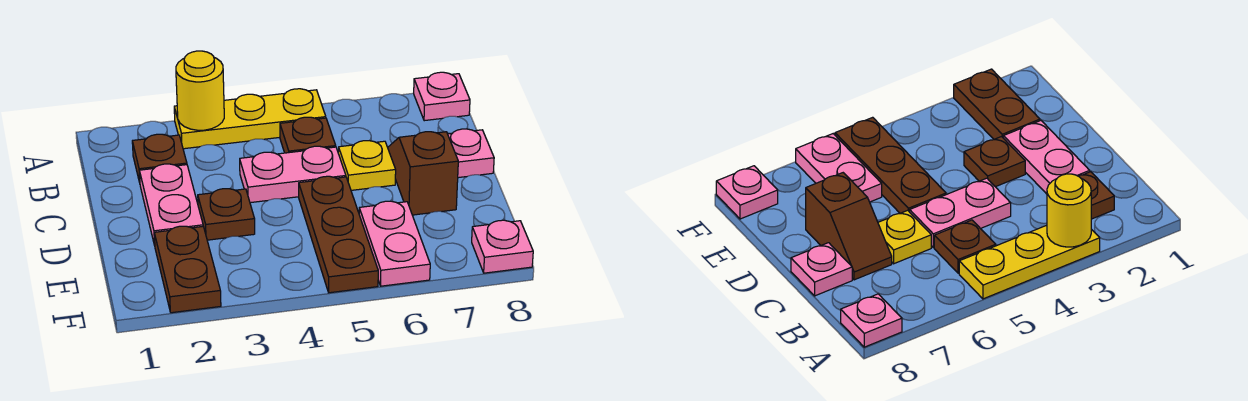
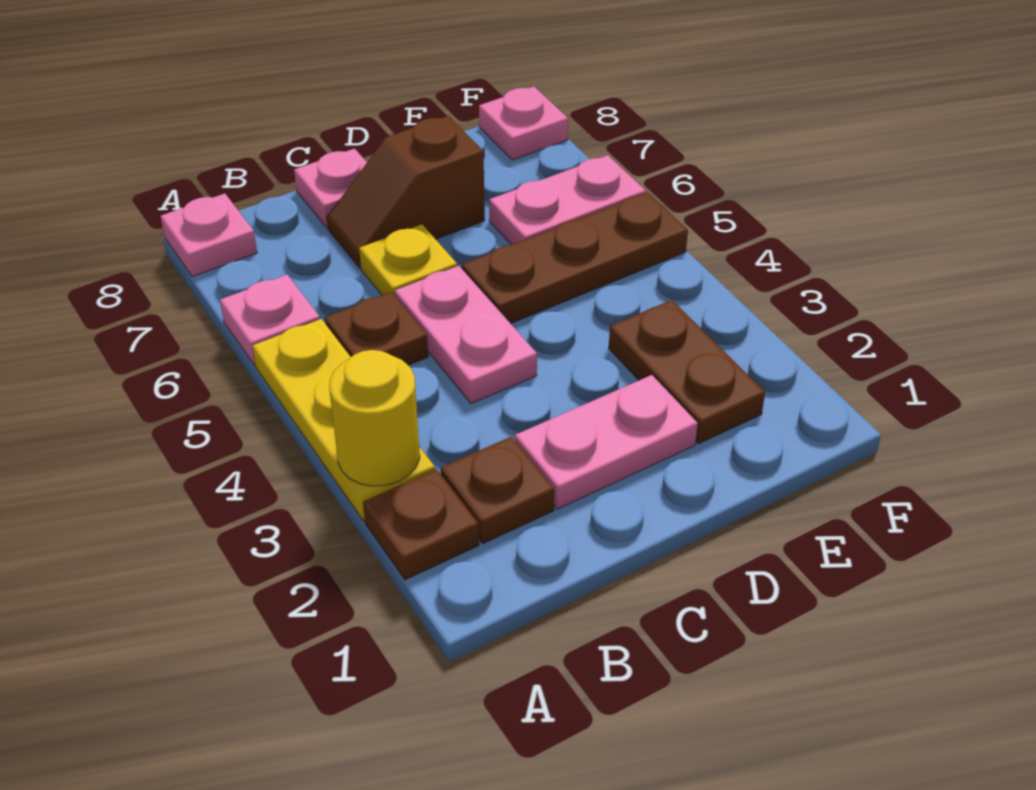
none -> pink plate A6 level 1
brown plate D3 level 1 -> brown plate A2 level 1
brown plate E2:F2 level 1 -> brown plate E2:E3 level 1

